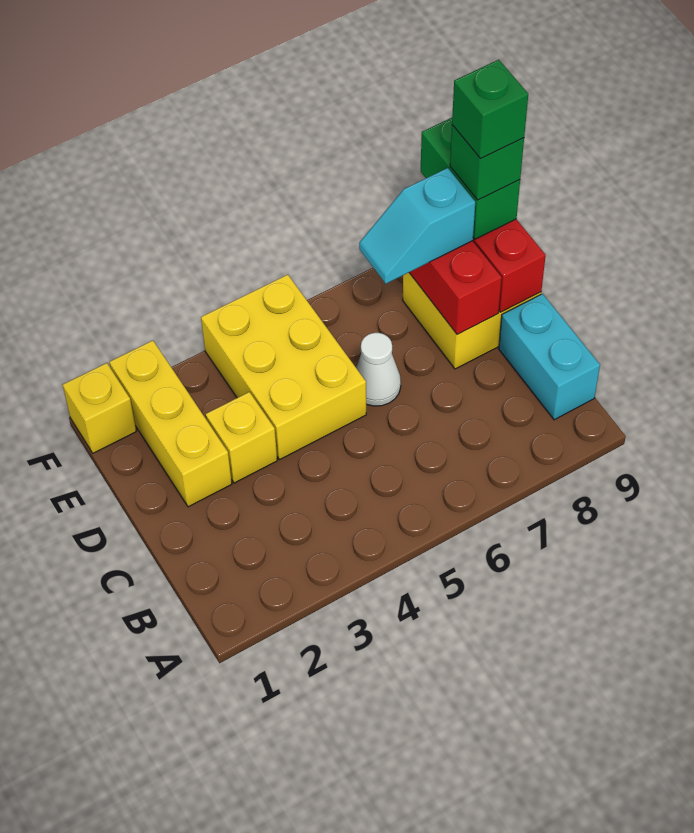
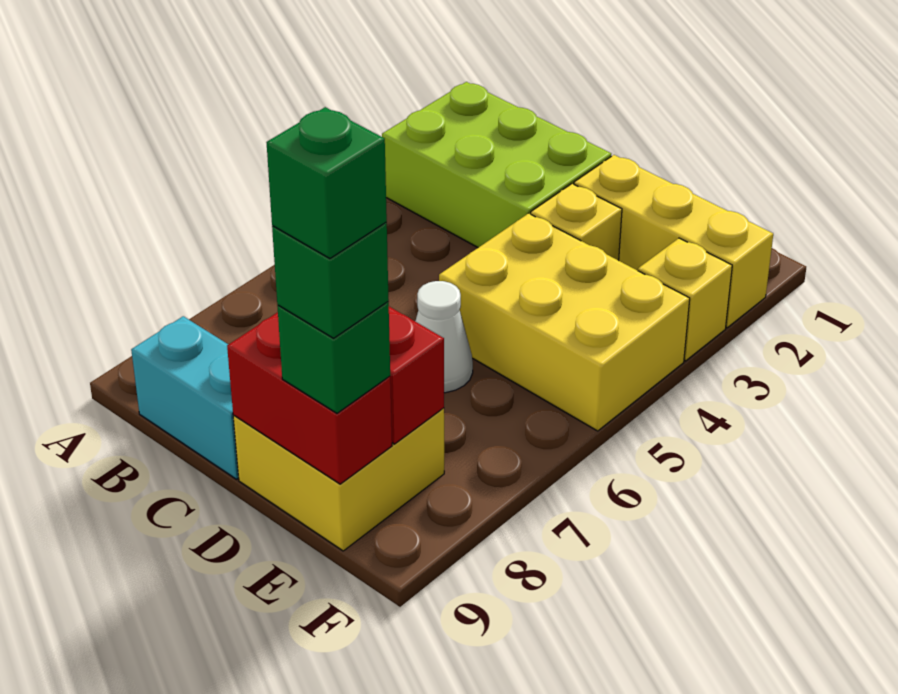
none -> lime brick A2:C3 level 1
cyan slope E7:E8 level 3 top 8 -> none
green brick E9:F9 level 3 -> green brick E9 level 3
yellow brick F1 level 1 -> yellow brick F3 level 1

